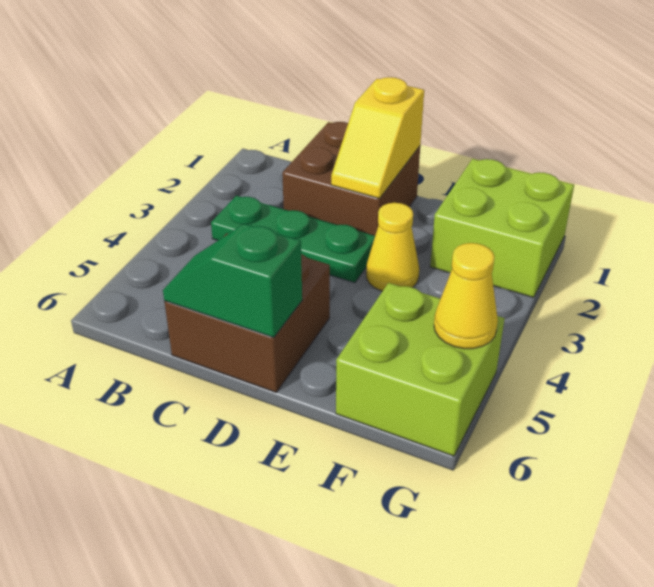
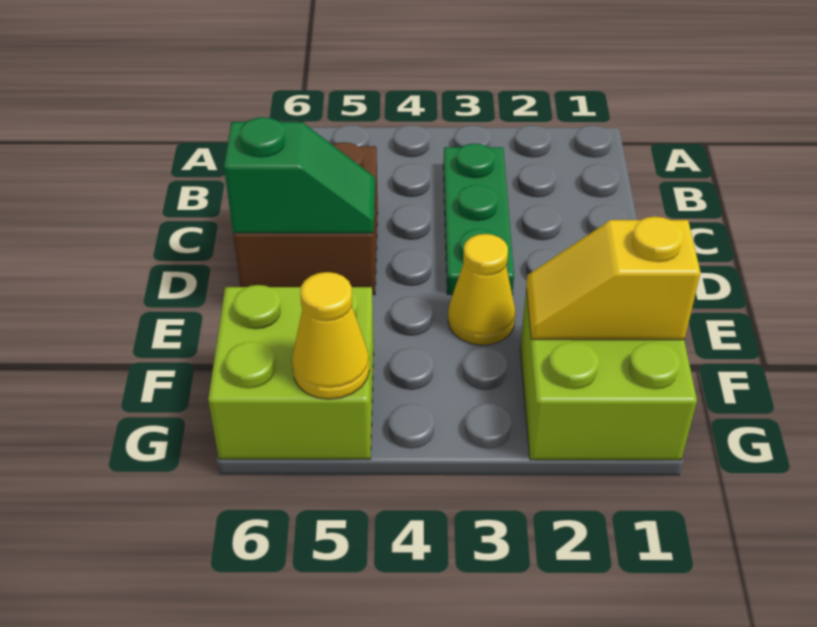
brown brick C1:D2 level 1 -> none
green slope C6:D6 level 2 top D -> green slope D5:D6 level 2 top 6
yellow slope D1:D2 level 2 top 1 -> yellow slope F1:F2 level 2 top 1

